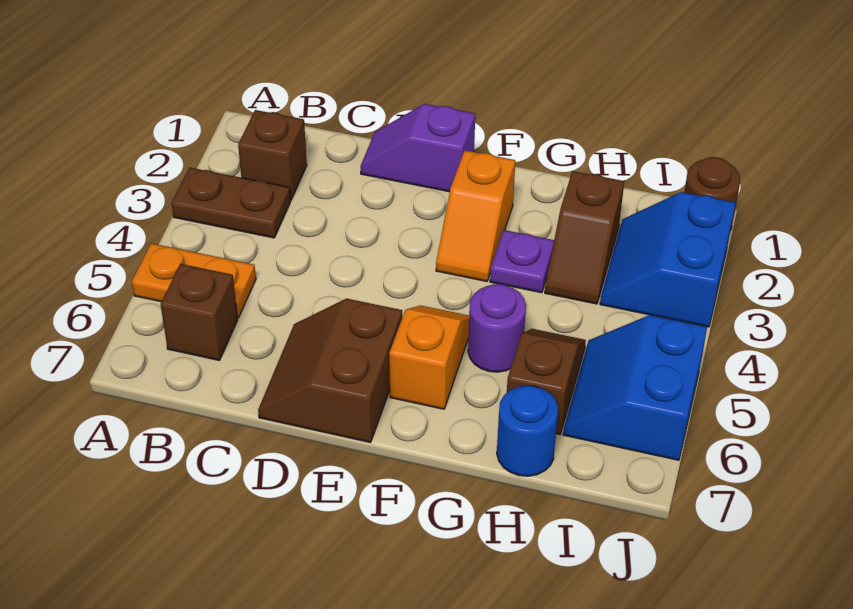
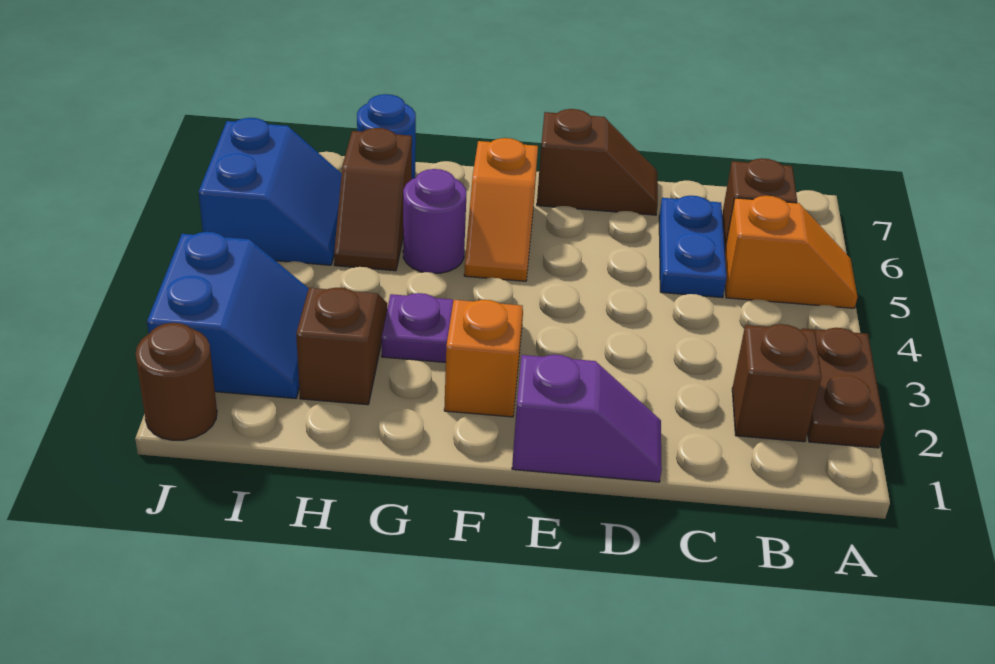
brown plate A3:B3 level 1 -> brown plate A2:A3 level 1
orange plate A5:B5 level 1 -> orange slope A5:B5 level 1 top B
none -> blue plate C5:C6 level 1
brown slope D6:E7 level 1 top E -> brown slope D7:E7 level 1 top E

